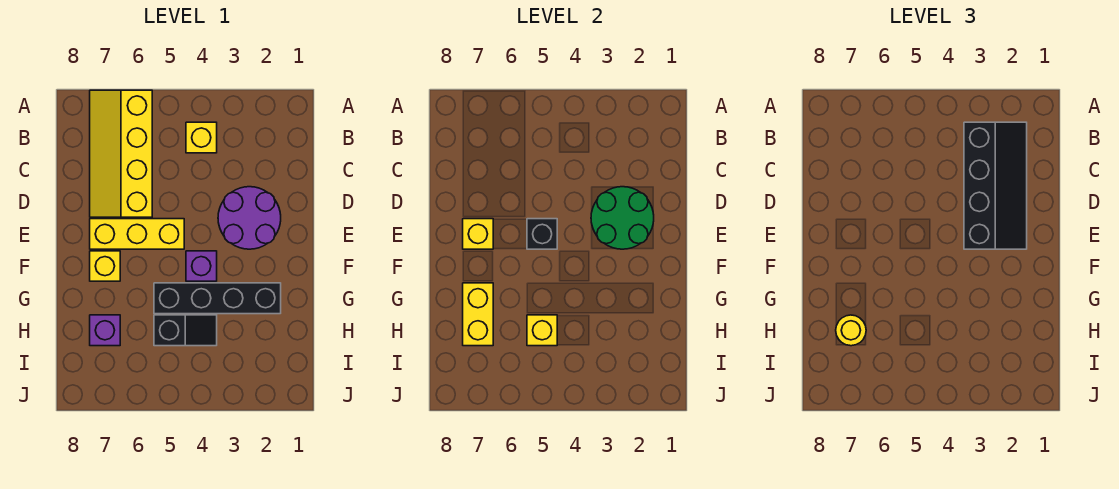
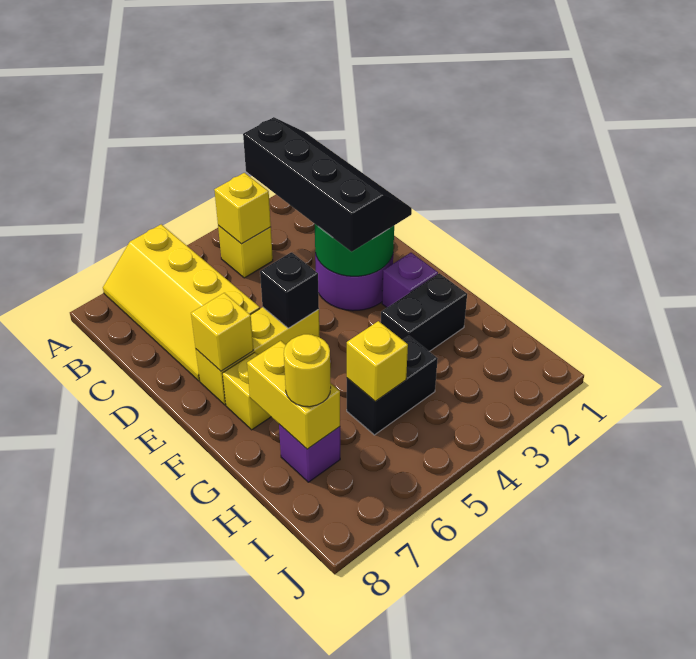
none -> yellow brick B4 level 2
purple brick F4 level 1 -> purple brick F2 level 1
black brick G2:G5 level 1 -> black brick G2:G3 level 1
black slope H4:H5 level 1 top 5 -> black brick H4:H5 level 1

